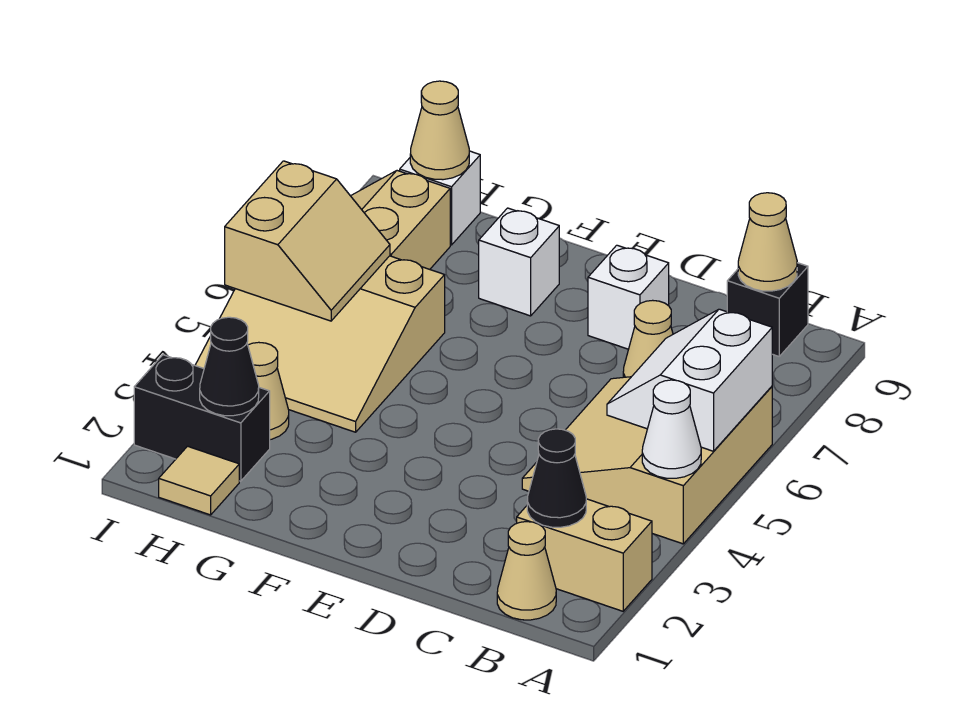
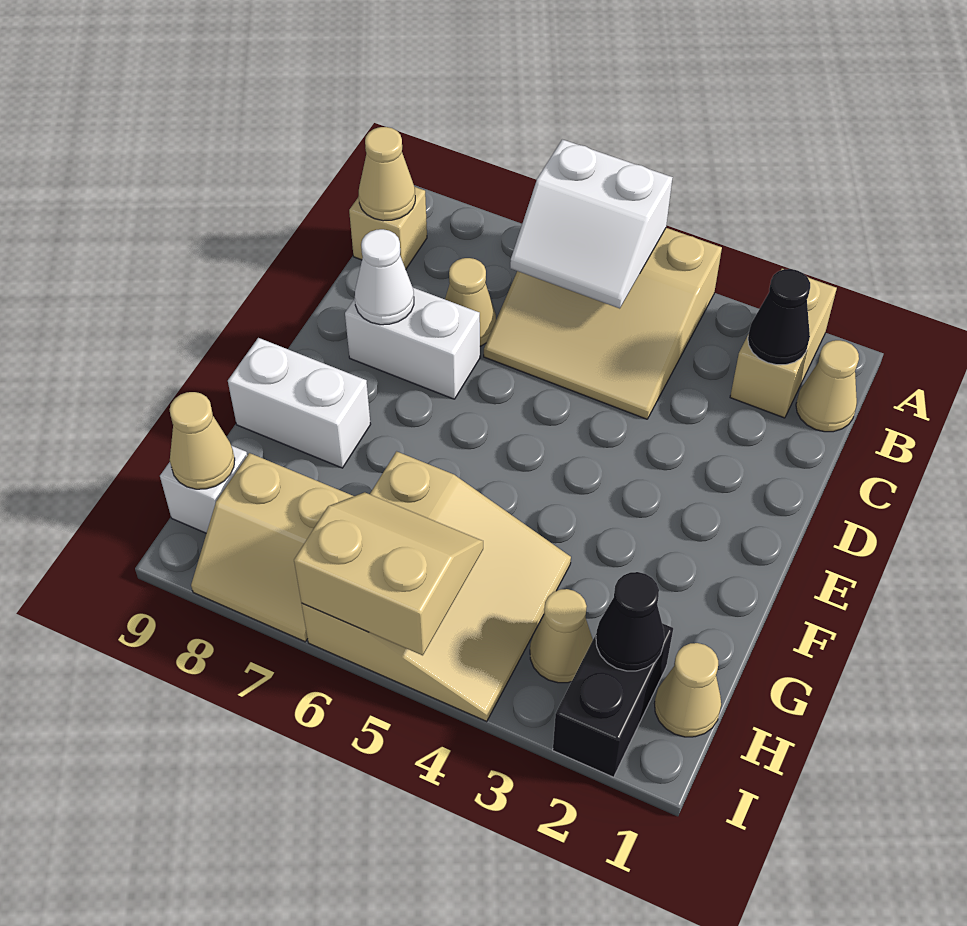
white cone A4 level 2 -> white cone D8 level 2
black brick B9 level 1 -> tan brick B9 level 1
white brick D8 level 1 -> white brick D7:D8 level 1
white brick F8 level 1 -> white brick F8:F9 level 1
tan tile H1 level 1 -> tan cone H1 level 1

